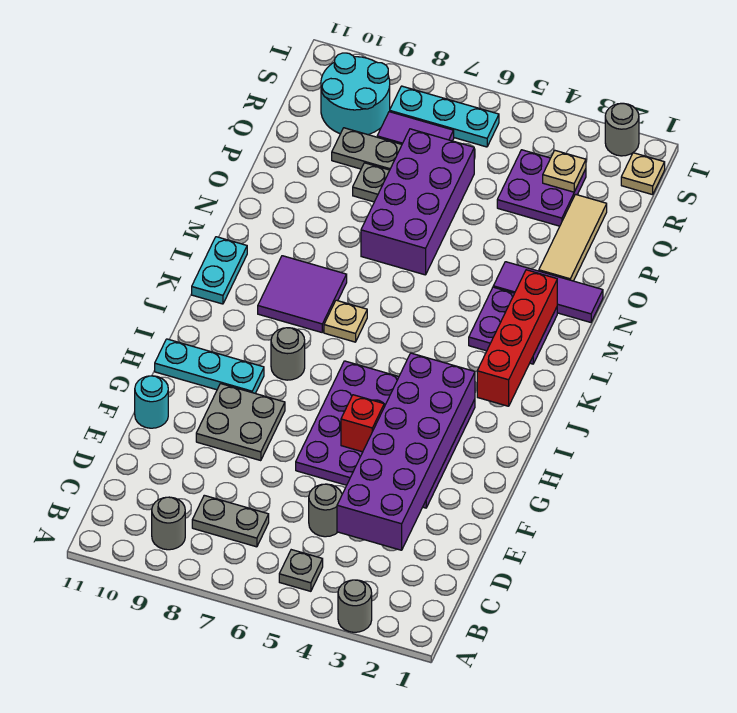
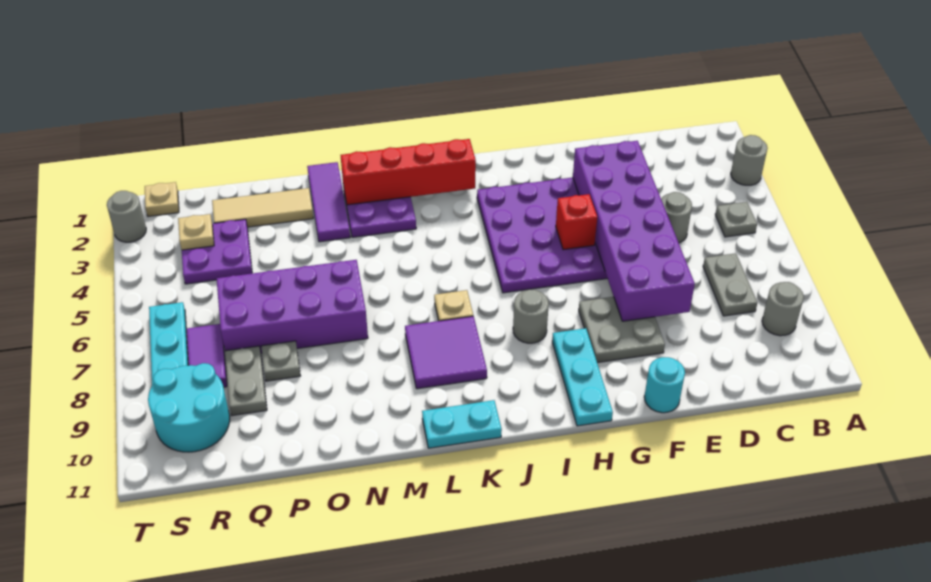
purple brick D3:I4 level 2 -> purple brick E3:F8 level 2

